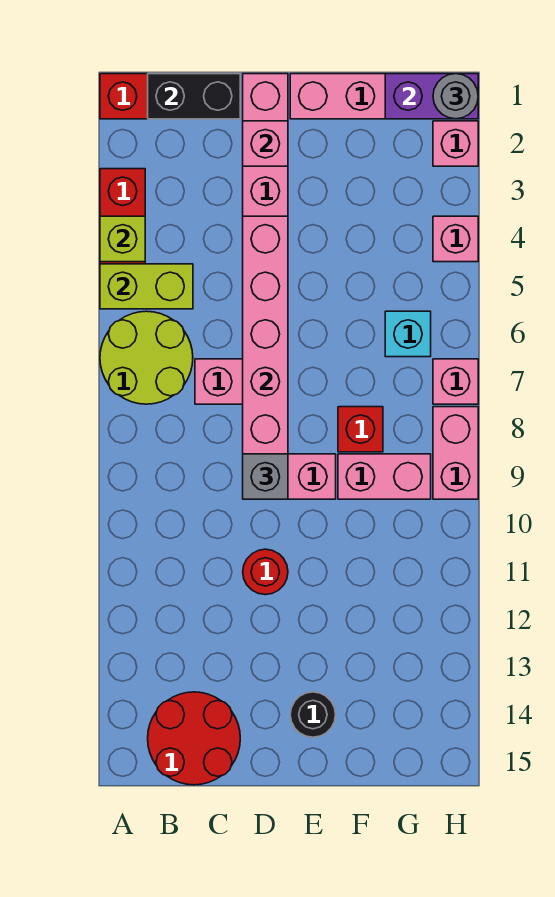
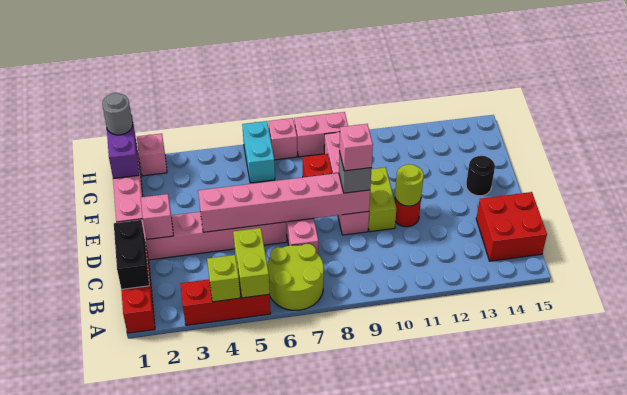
red round brick B14:C15 level 1 -> red brick B14:C15 level 1
none -> lime brick D10:E10 level 1
none -> lime round brick D11 level 2
cyan brick G6 level 1 -> cyan brick G6:H6 level 1
pink brick H4 level 1 -> pink brick D9 level 4

